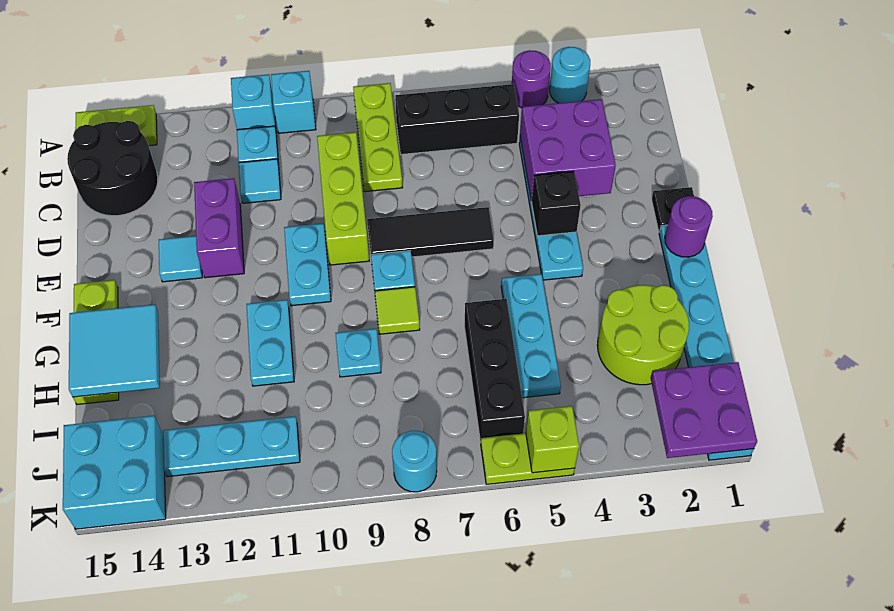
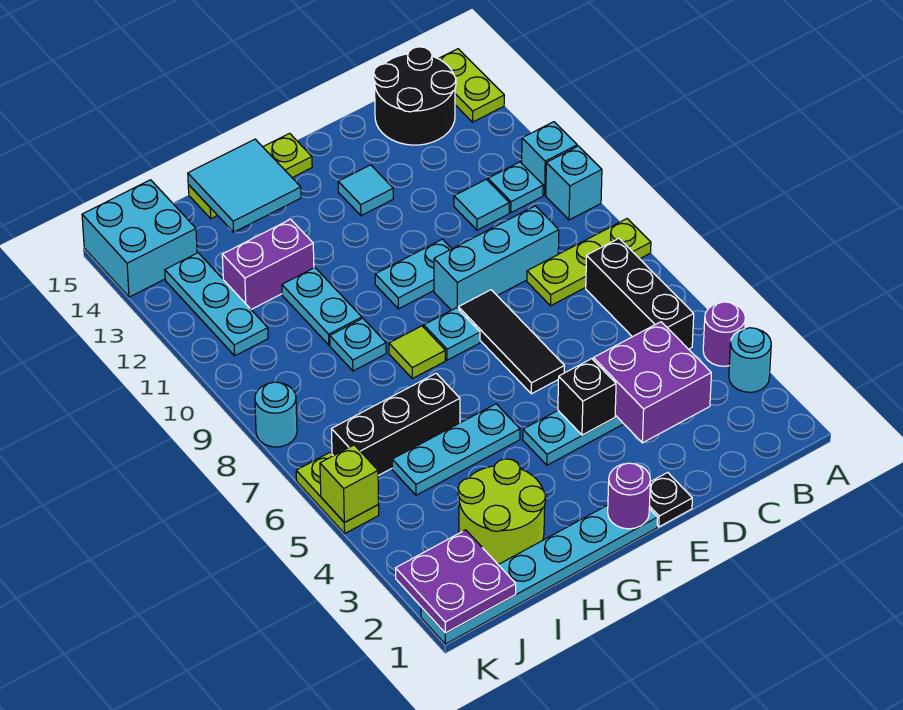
lime brick C9:E9 level 1 -> cyan brick C9:E9 level 1
purple brick D12:E12 level 1 -> purple brick H12:I12 level 1
cyan plate G11:H11 level 1 -> cyan plate H10:H11 level 1

